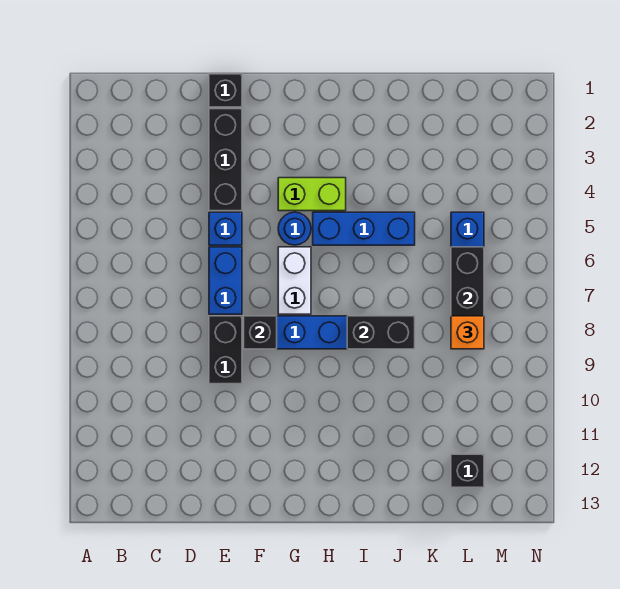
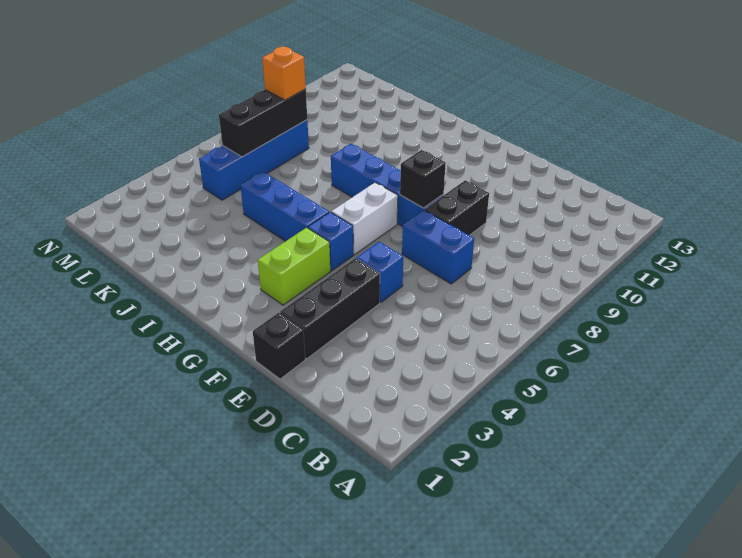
blue brick E6:E7 level 1 -> blue brick D7:E7 level 1
lime brick G4:H4 level 1 -> lime brick G3:G4 level 1
blue round brick G5 level 1 -> blue brick G5 level 1
black brick I8:J8 level 2 -> none
black brick L12 level 1 -> none

